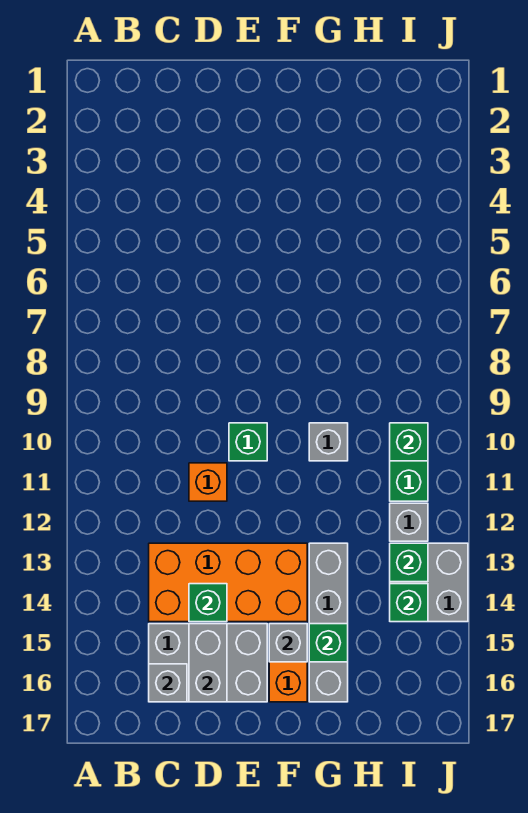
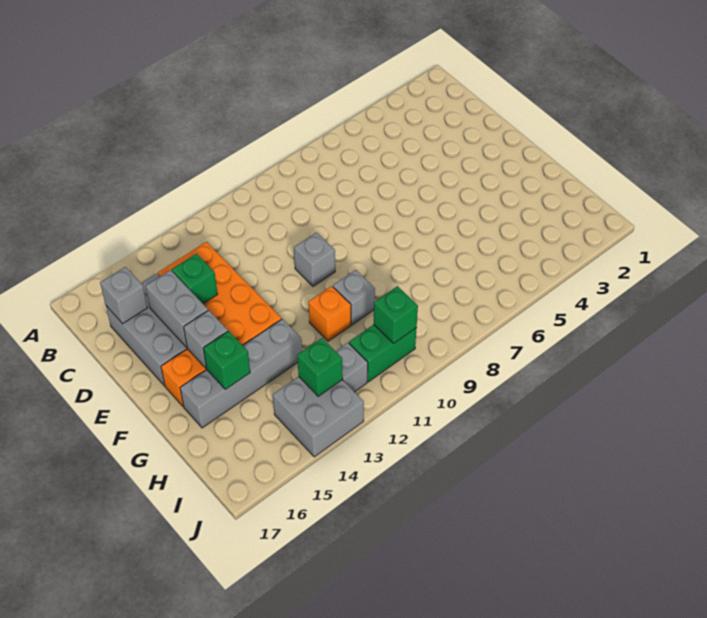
orange brick D11 level 1 -> orange brick G11 level 1
grey brick D15:D16 level 2 -> grey brick D15:E15 level 2
green brick E10 level 1 -> grey brick E10 level 1
green brick I14 level 2 -> none

